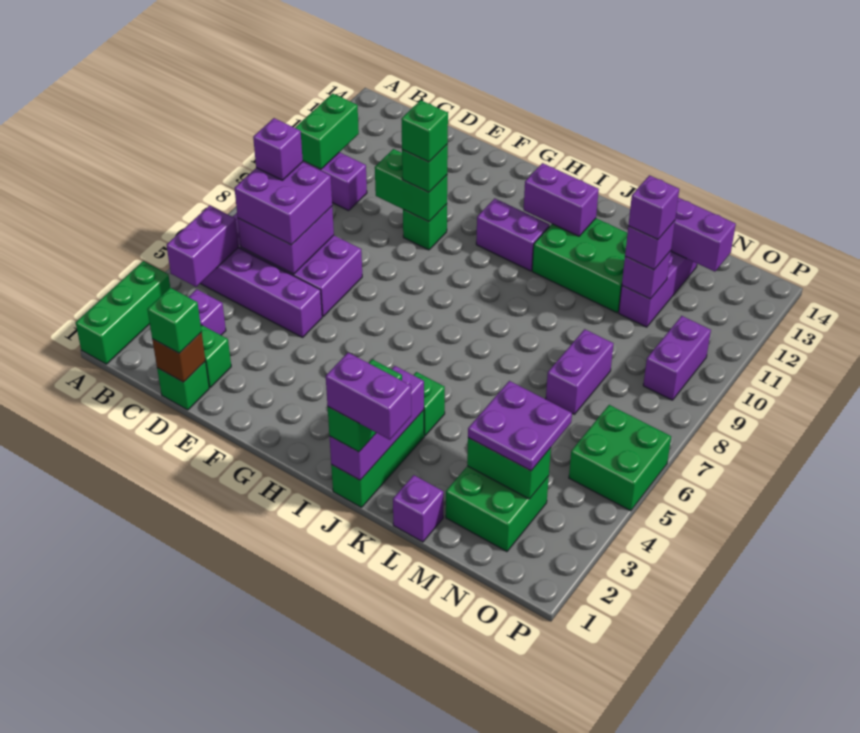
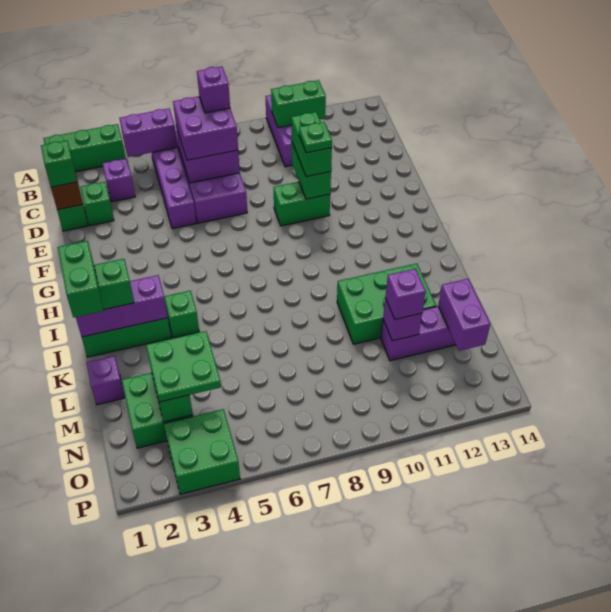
green brick F10 level 1 -> green brick F9:F10 level 1
green brick F10 level 3 -> green brick E10:F10 level 3
green brick F10 level 4 -> green plate F10 level 4
purple brick H11:I11 level 1 -> none
purple brick I12:J12 level 2 -> none
purple brick J1:K1 level 4 -> green brick J1:K1 level 4
green brick J11:L12 level 1 -> green brick K10:L12 level 1
purple plate M3:N4 level 3 -> green plate M3:N4 level 3
purple brick M7:M8 level 1 -> none
purple brick M11 level 4 -> none
green brick O5:P6 level 1 -> green brick O3:P4 level 1
purple brick O9:O10 level 1 -> none

